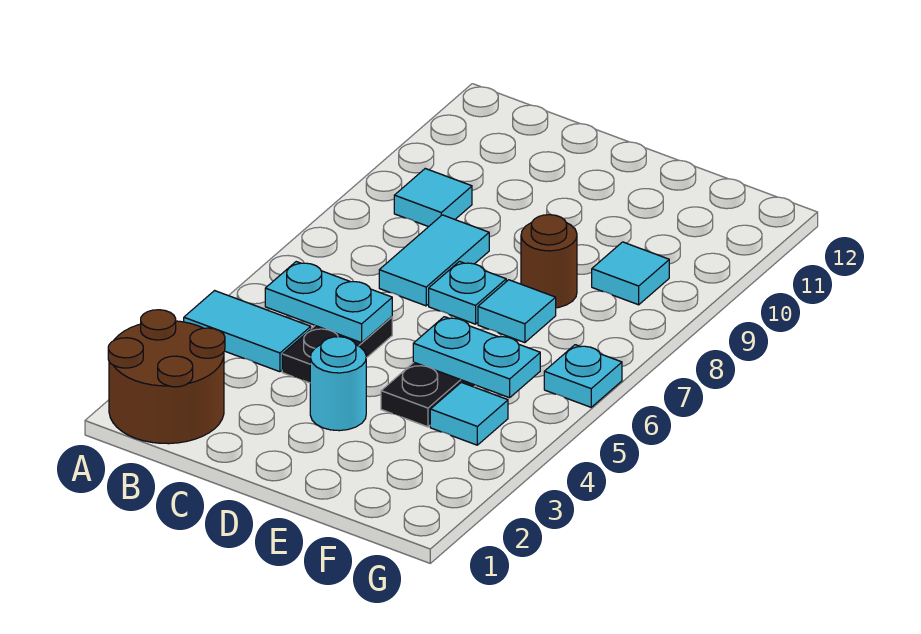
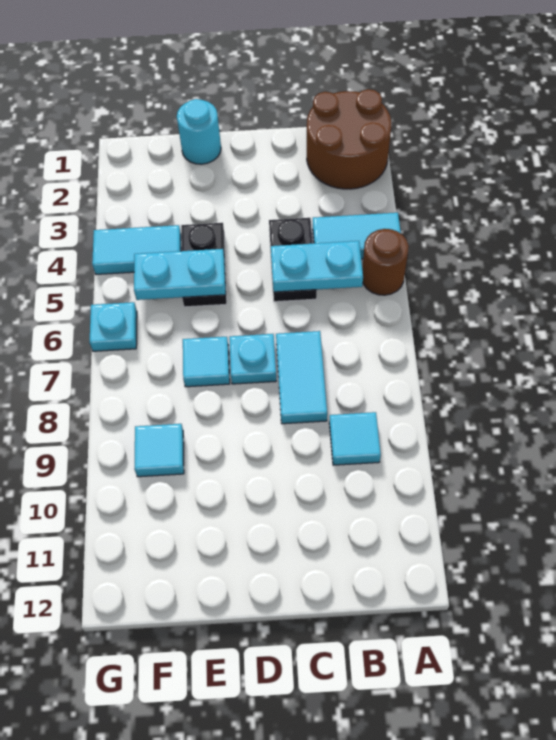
cyan round brick D3 level 1 -> cyan round brick E1 level 1
brown round brick E8 level 1 -> brown round brick A5 level 1
cyan tile F4 level 1 -> cyan tile F4:G4 level 1

